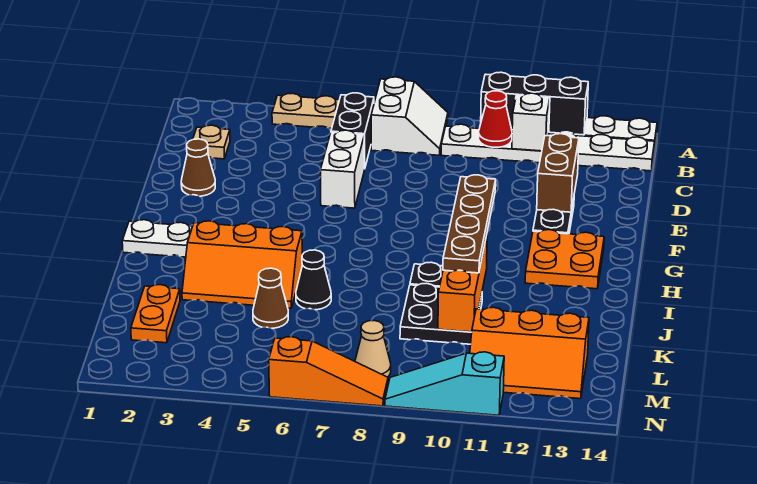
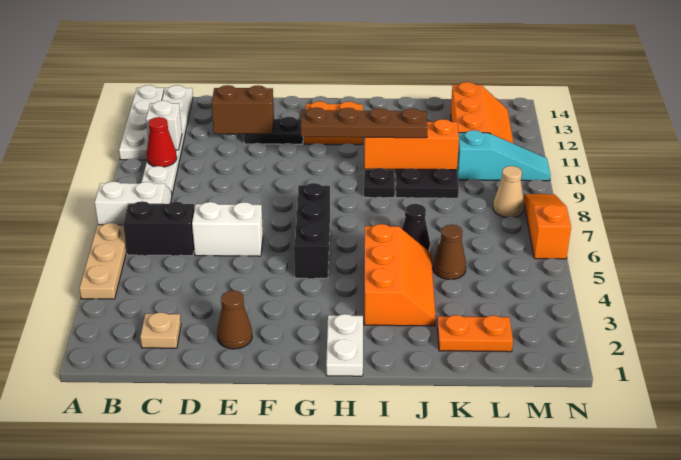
black brick A10:A12 level 2 -> black brick G5:G7 level 1
cyan slope N9:N11 level 1 top 11 -> cyan slope L10:N10 level 1 top L

